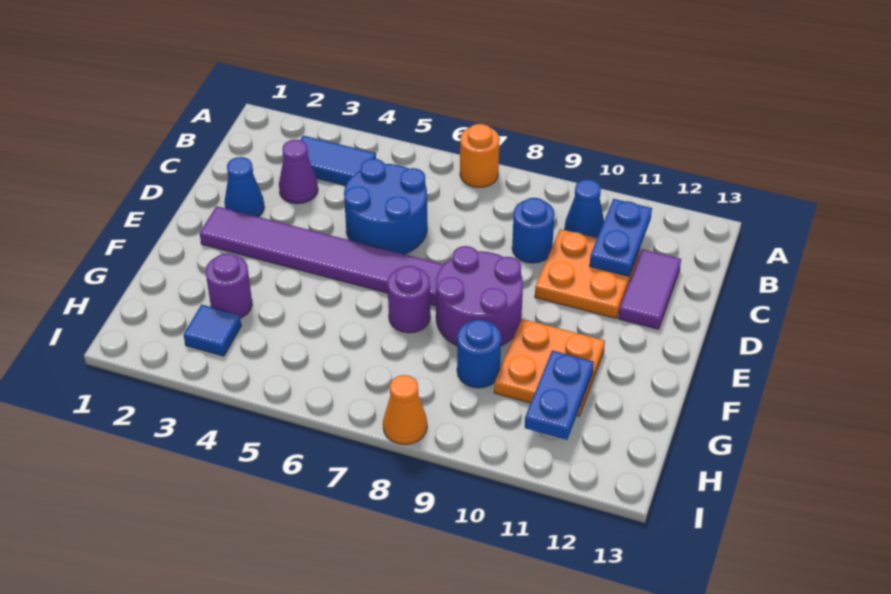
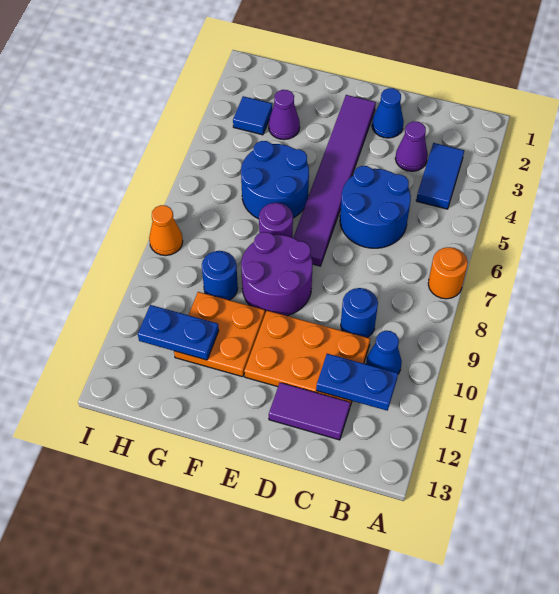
orange plate C10:D11 level 1 -> orange plate C10:E11 level 1
none -> blue round brick F5:G6 level 1
purple round brick G3 level 1 -> purple cone G3 level 1

